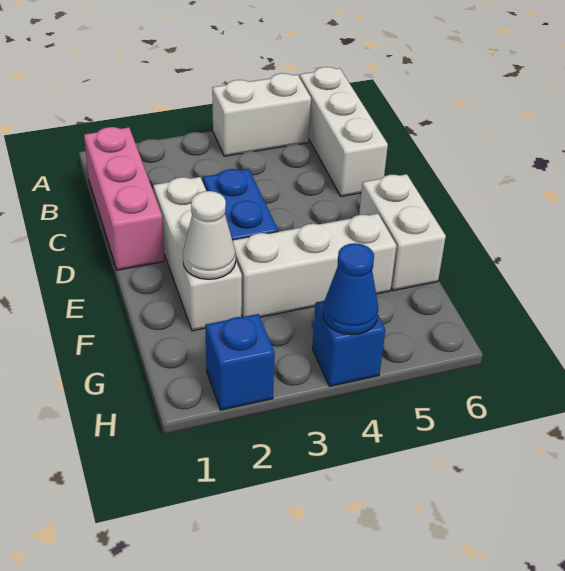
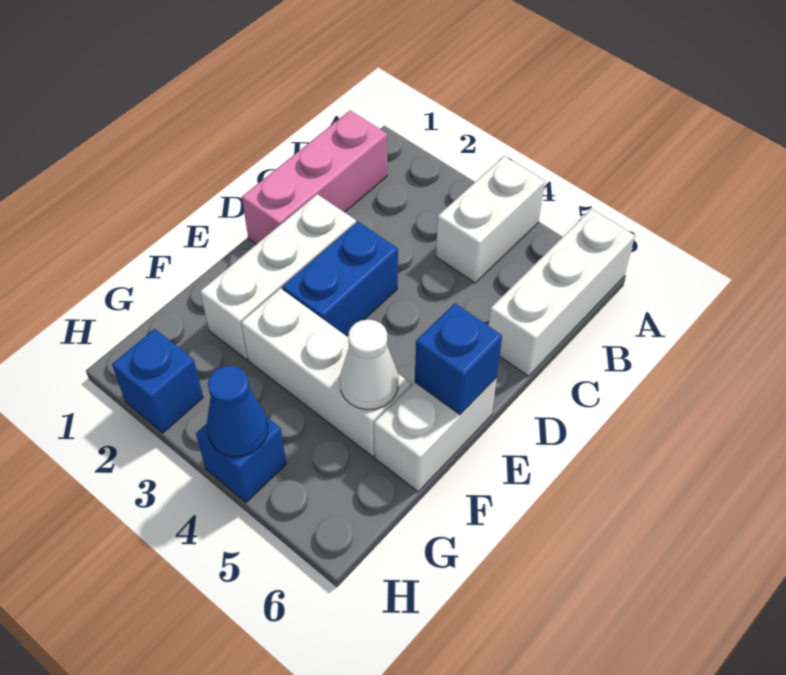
white brick A4:A5 level 1 -> white brick A4:B4 level 1
none -> blue brick E6 level 2
white cone F2 level 2 -> white cone F5 level 2

